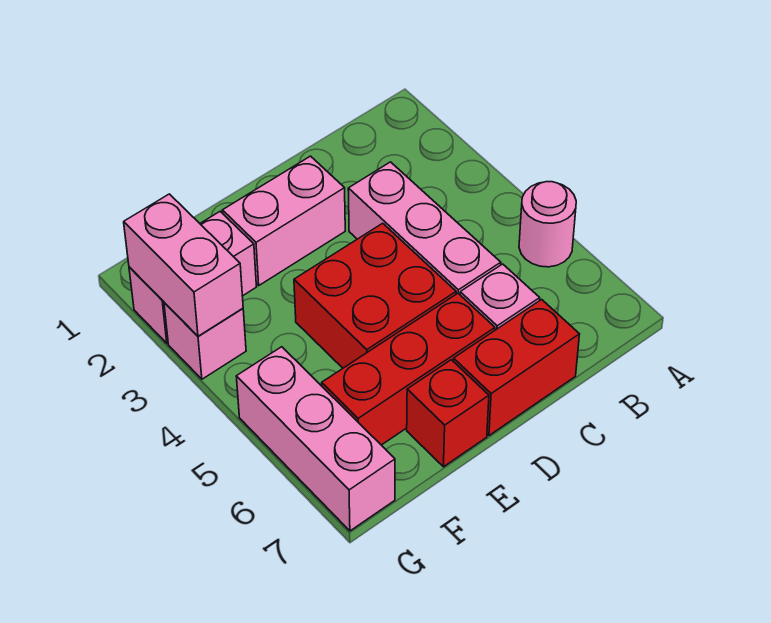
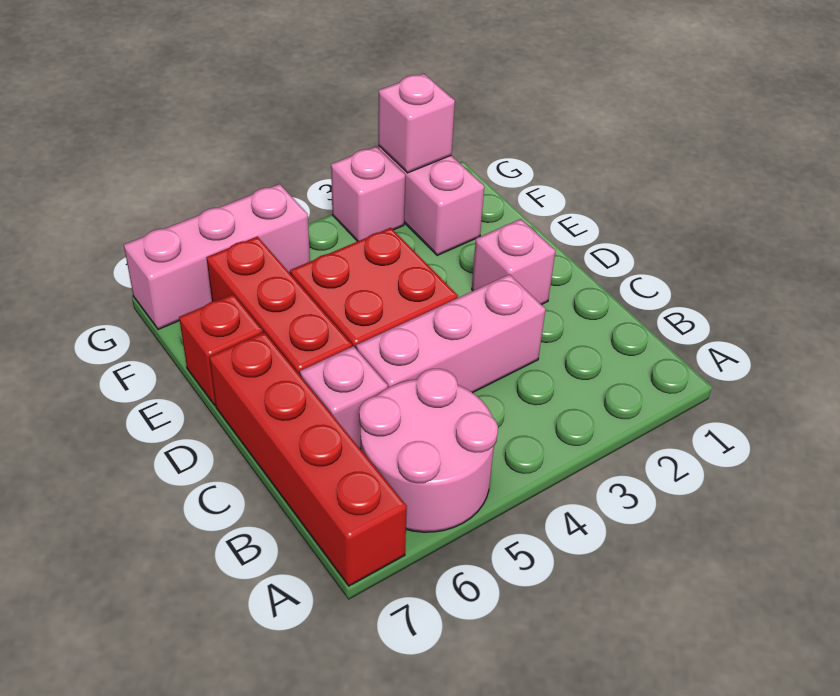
pink round brick A5 level 1 -> pink round brick A5:B6 level 1
red brick C7:D7 level 1 -> red brick A7:D7 level 1
pink brick D2:E2 level 1 -> pink brick D2 level 1
pink brick G2:G3 level 2 -> pink brick G2 level 2

